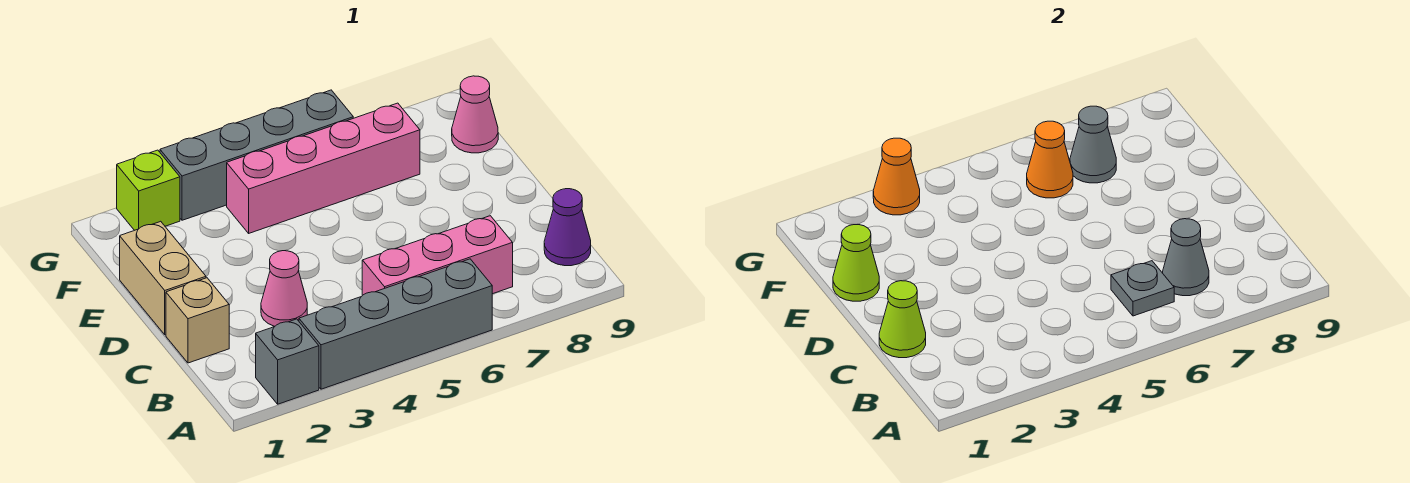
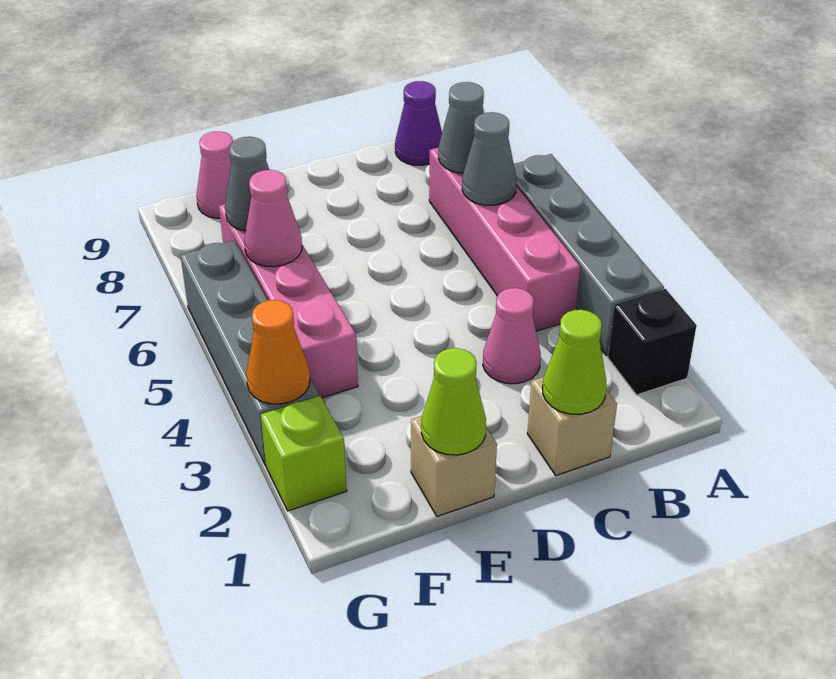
grey brick A2 level 1 -> black brick A2 level 1
pink brick B5:B7 level 1 -> pink brick B4:B7 level 1
grey plate B6 level 2 -> grey cone B6 level 2
tan brick D1:E1 level 1 -> tan brick E1 level 1
orange cone F6 level 2 -> pink cone F6 level 2

